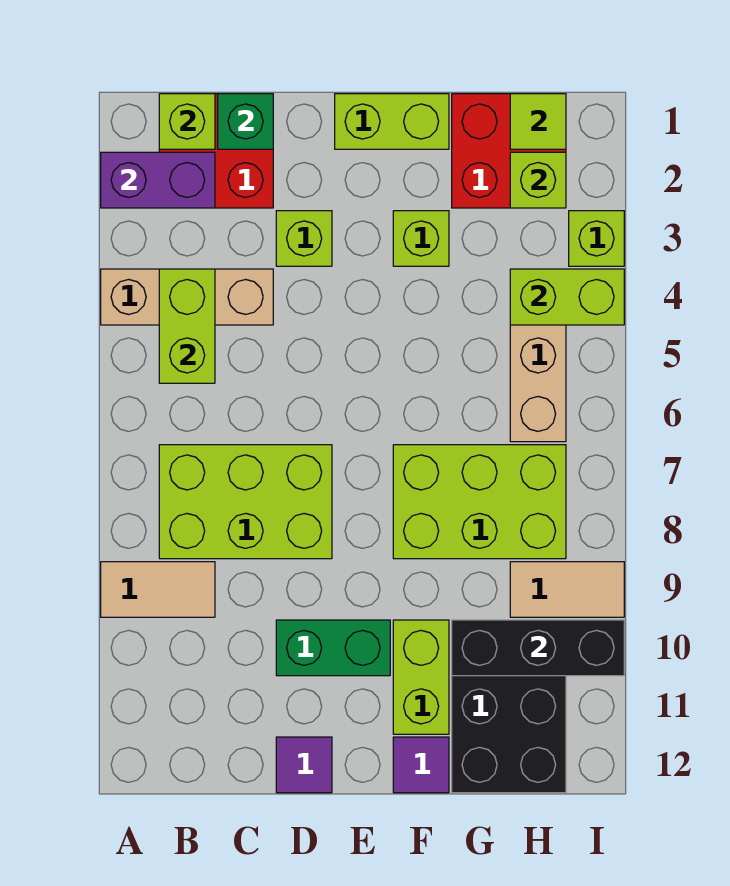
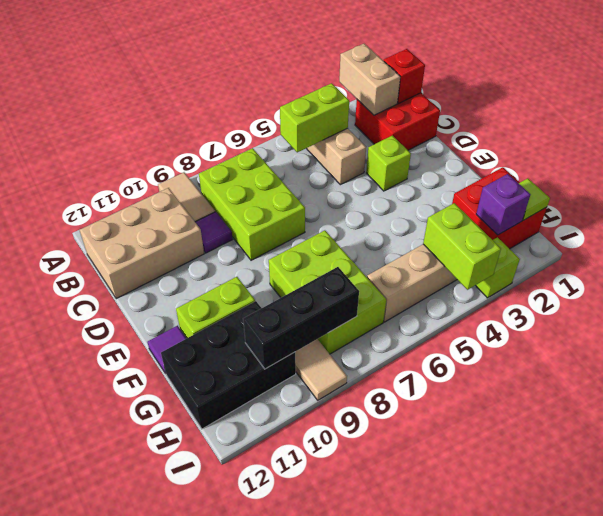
purple brick A2:B2 level 2 -> tan brick A2:B2 level 2
lime brick B1 level 2 -> red brick B1 level 2
none -> tan brick B10:C12 level 1
green brick C1 level 2 -> none
green brick D10:E10 level 1 -> none
purple tile D12 level 1 -> purple tile C9 level 1
lime brick E1:F1 level 1 -> none
lime brick F3 level 1 -> none
black brick G10:I10 level 2 -> black brick H8:H10 level 2
lime brick H2 level 2 -> purple brick H2 level 2

